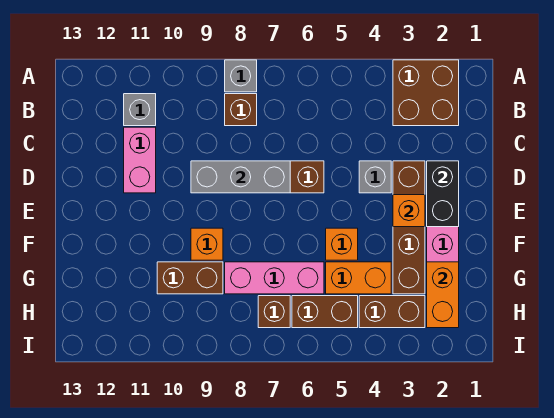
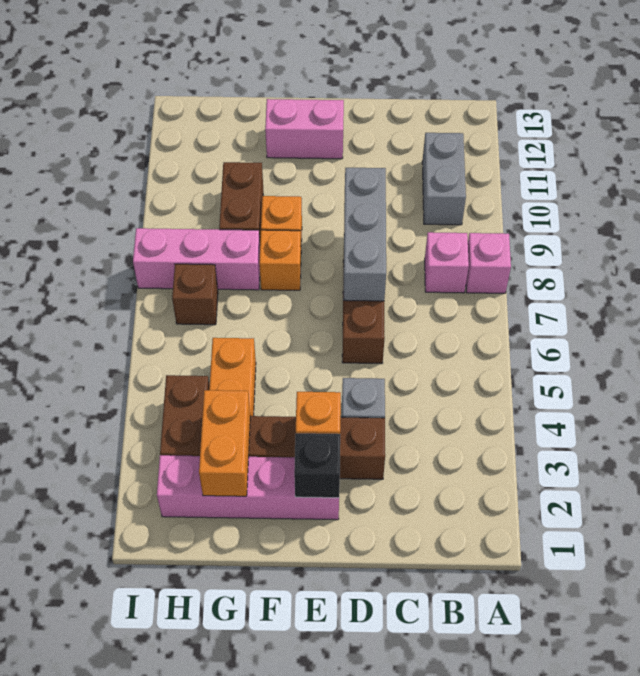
brown brick A2:B3 level 1 -> none
grey brick A8 level 1 -> pink brick A8 level 1
brown brick B8 level 1 -> pink brick B8 level 1
grey brick B11 level 1 -> grey brick B10:B11 level 1
pink brick C11:D11 level 1 -> pink brick E12:F12 level 1
black brick D2:E2 level 2 -> black brick E2 level 2
orange brick F5 level 1 -> orange brick F8 level 1
orange brick G2:H2 level 2 -> orange brick G2:G3 level 2
pink brick G6:G8 level 1 -> pink brick G8:I8 level 1
brown brick H5:H6 level 1 -> none

